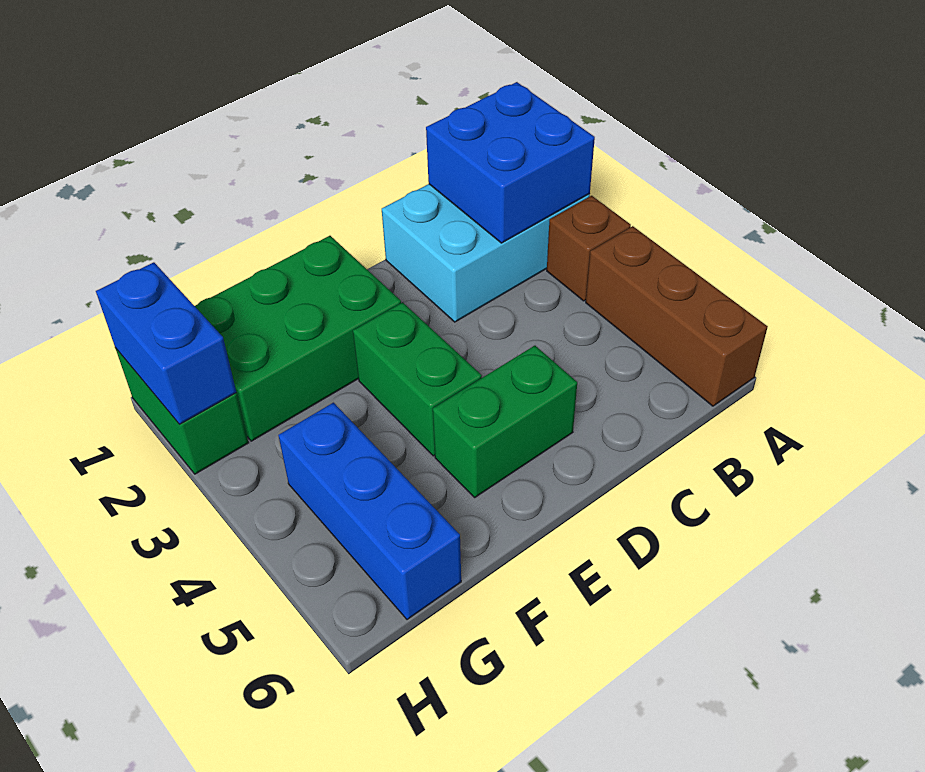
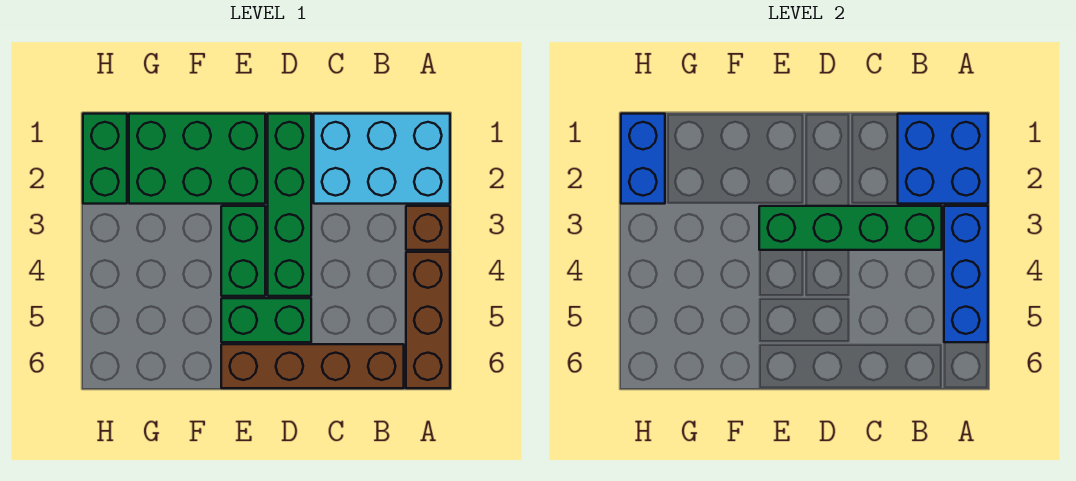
none -> green brick B3:E3 level 2
none -> brown brick B6:E6 level 1
none -> green brick D1:D4 level 1
blue brick G4:G6 level 1 -> blue brick A3:A5 level 2

